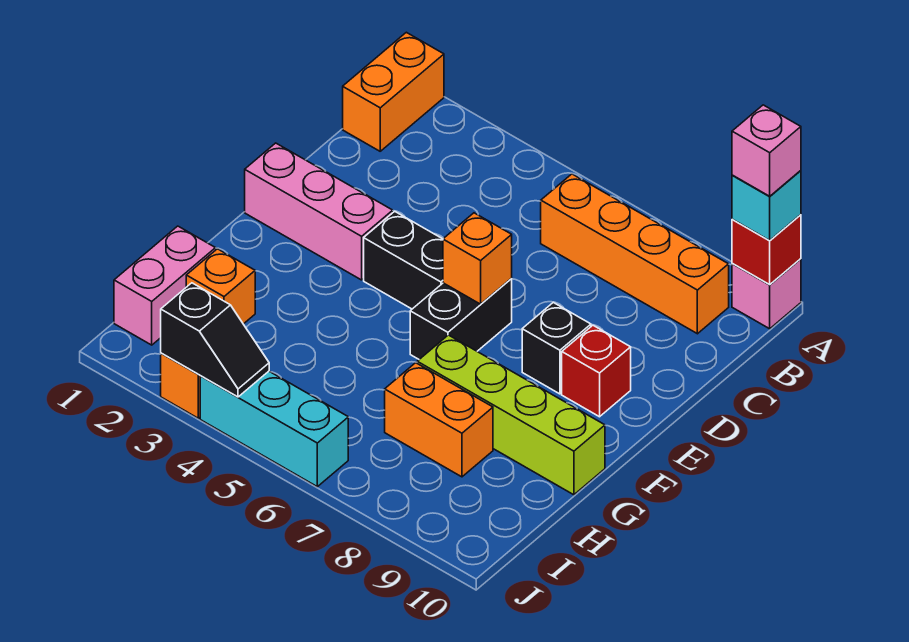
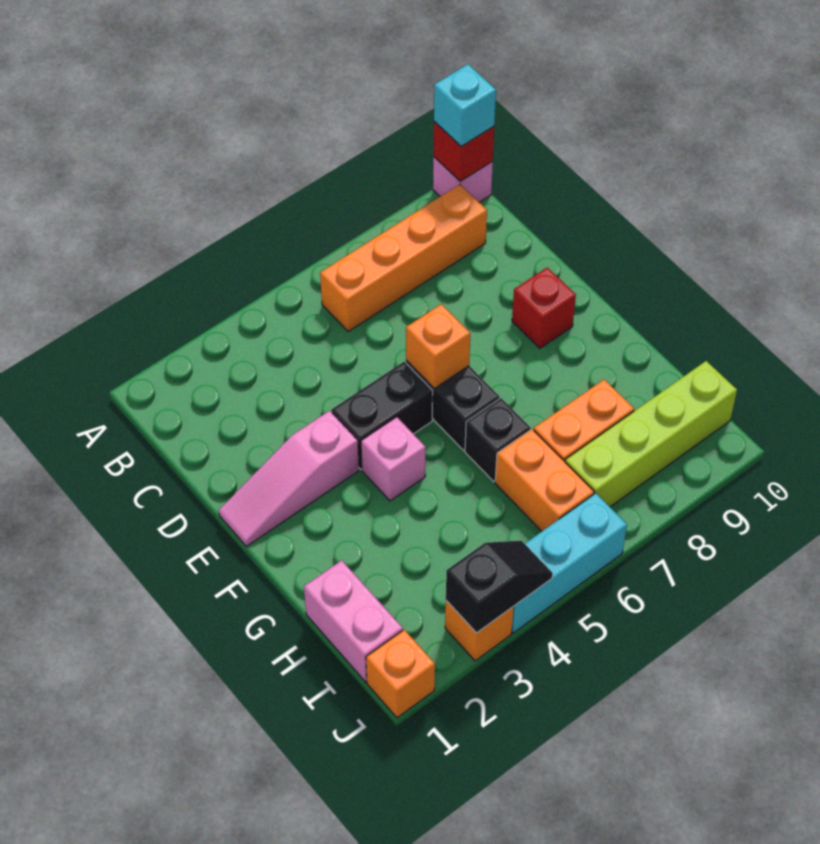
orange brick A1:B1 level 1 -> orange brick H6:I6 level 1
pink brick A10 level 4 -> pink brick F4 level 1
pink brick E1:E3 level 1 -> pink slope E1:E3 level 1 top 3
black brick E8 level 1 -> black brick G6 level 1
lime brick G7:G10 level 1 -> lime brick I7:I10 level 1
orange brick H2 level 1 -> orange brick J1 level 1

